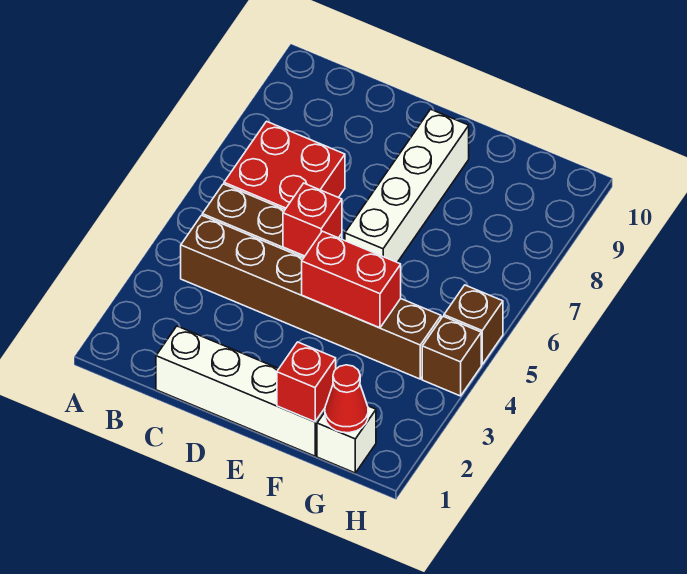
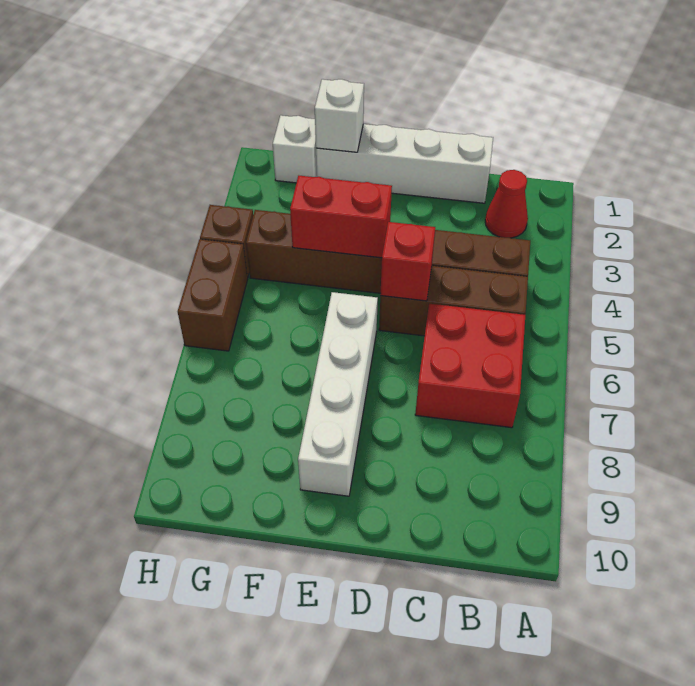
red brick F1 level 2 -> white brick F1 level 2
red cone G1 level 2 -> red cone B2 level 1
brown brick H5 level 1 -> brown brick H5:H6 level 1

